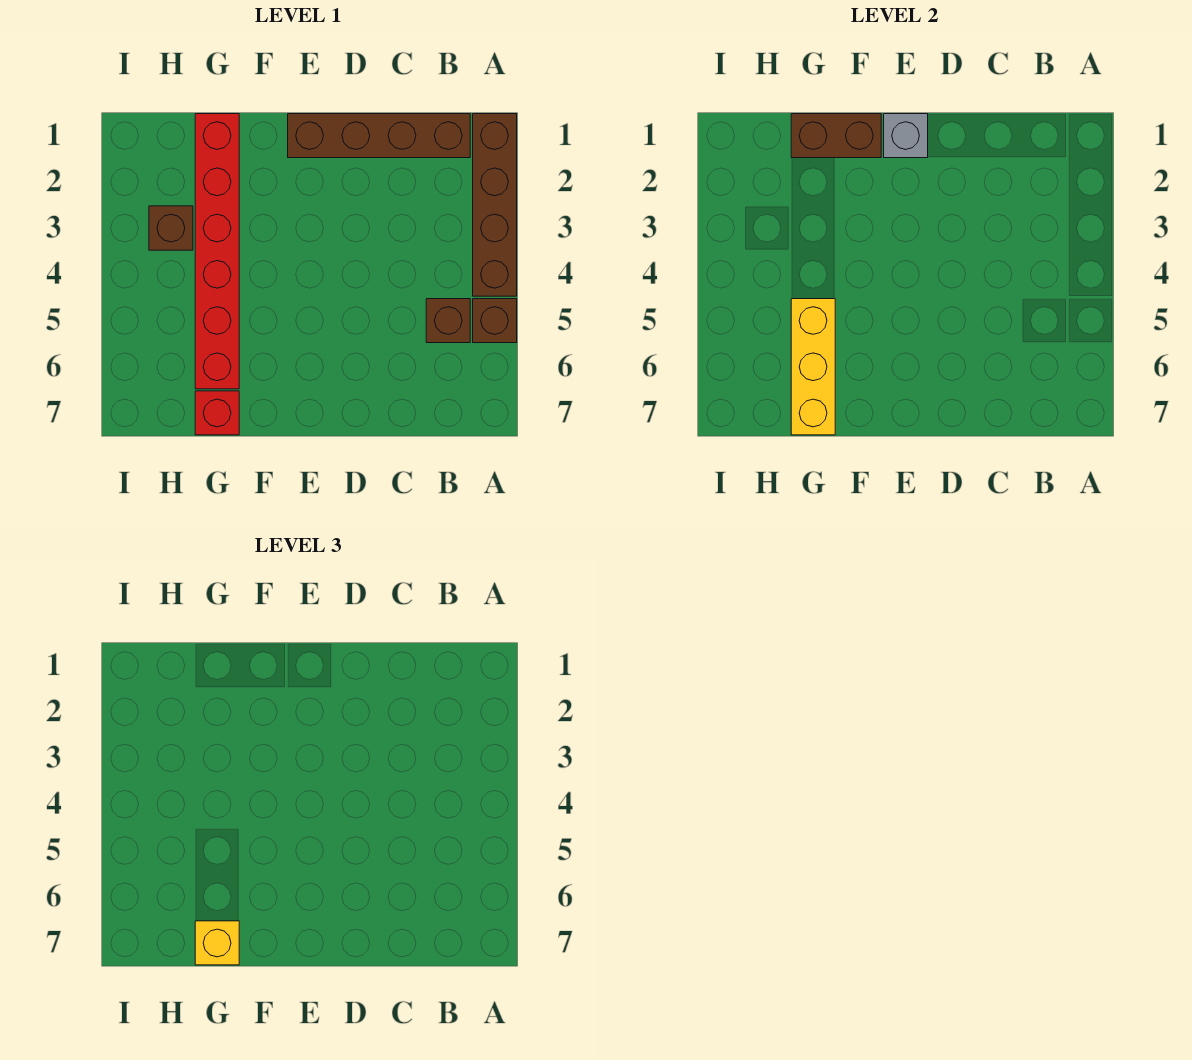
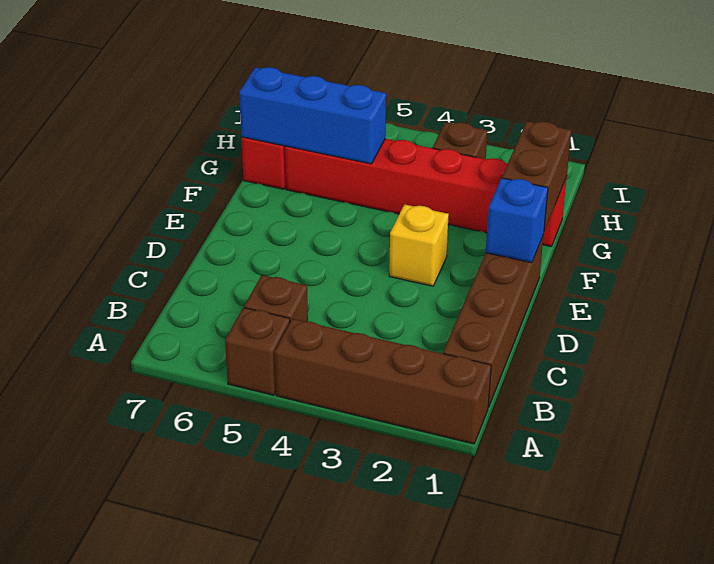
grey brick E1 level 2 -> blue brick E1 level 2
yellow brick G5:G7 level 2 -> blue brick G5:G7 level 2
yellow brick G7 level 3 -> yellow brick E3 level 1

